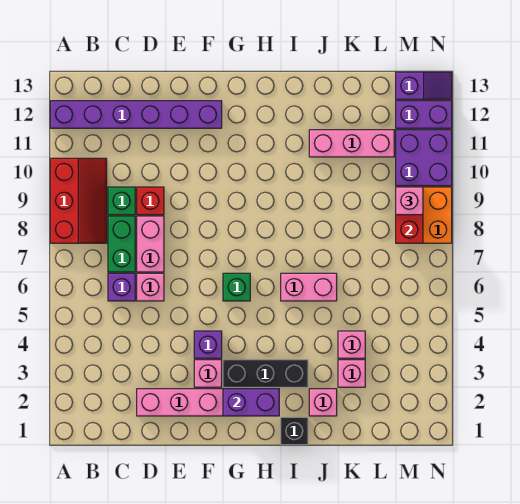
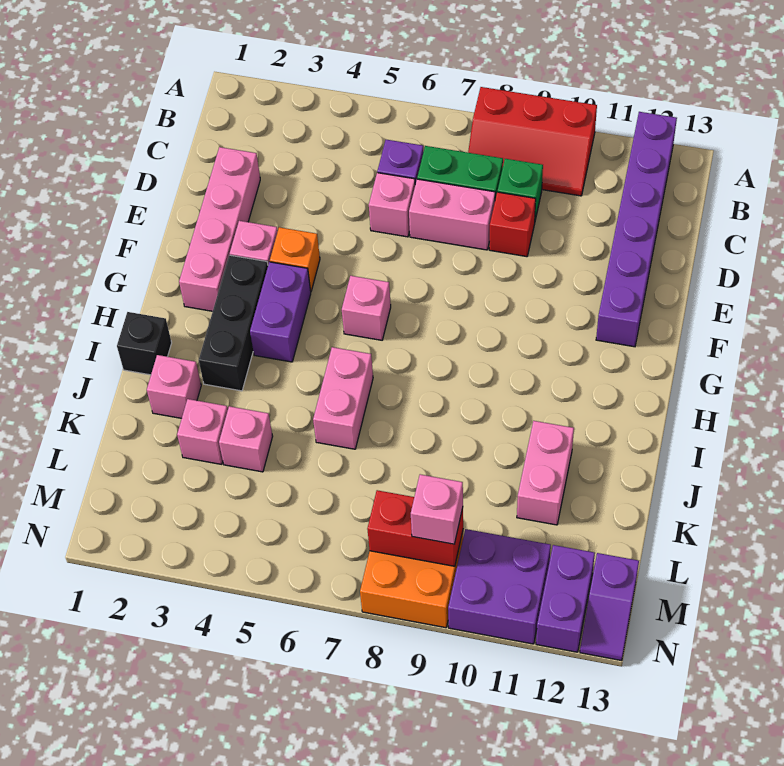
purple brick F4 level 1 -> orange brick F4 level 1
purple brick G2:H2 level 2 -> purple brick G4:H4 level 1
green brick G6 level 1 -> pink brick G6 level 1
pink brick J11:L11 level 1 -> pink brick J11:K11 level 1

